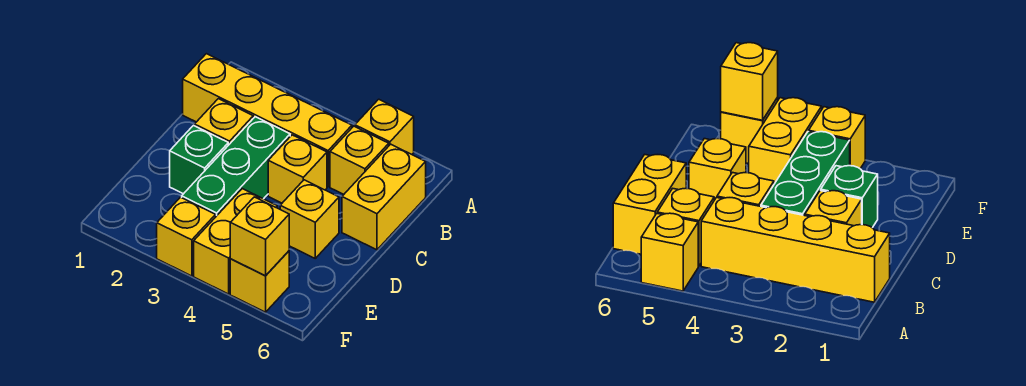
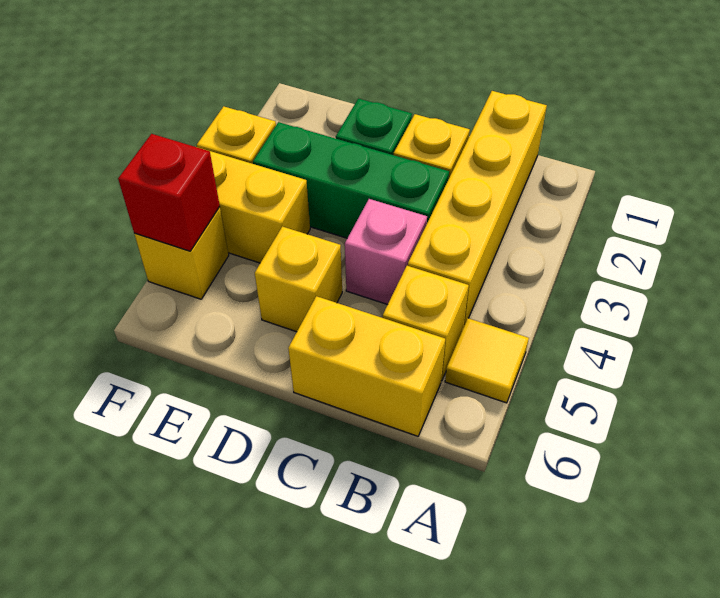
yellow brick A5 level 1 -> yellow tile A5 level 1
yellow brick C4 level 1 -> pink brick C4 level 1
yellow brick F5 level 2 -> red brick F5 level 2

